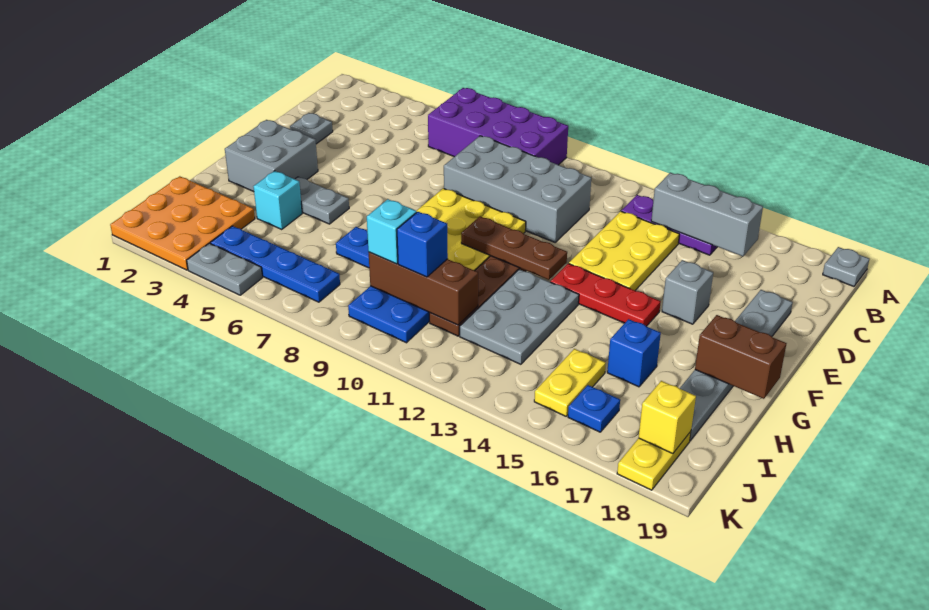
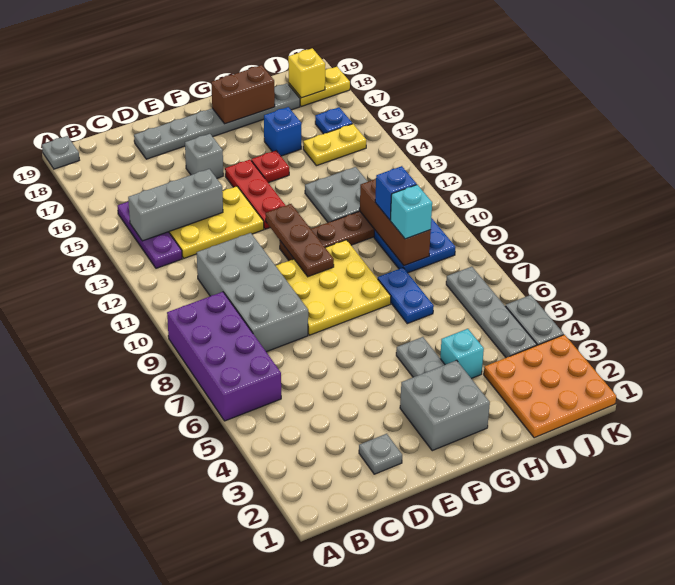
grey brick B14:B16 level 2 -> grey brick B14:D14 level 2
grey plate G12:I13 level 1 -> grey plate H12:I13 level 1
none -> red plate G15 level 1
brown brick G18:G19 level 2 -> brown brick G18:H18 level 2
blue plate J4:J7 level 1 -> grey plate J4:J7 level 1

